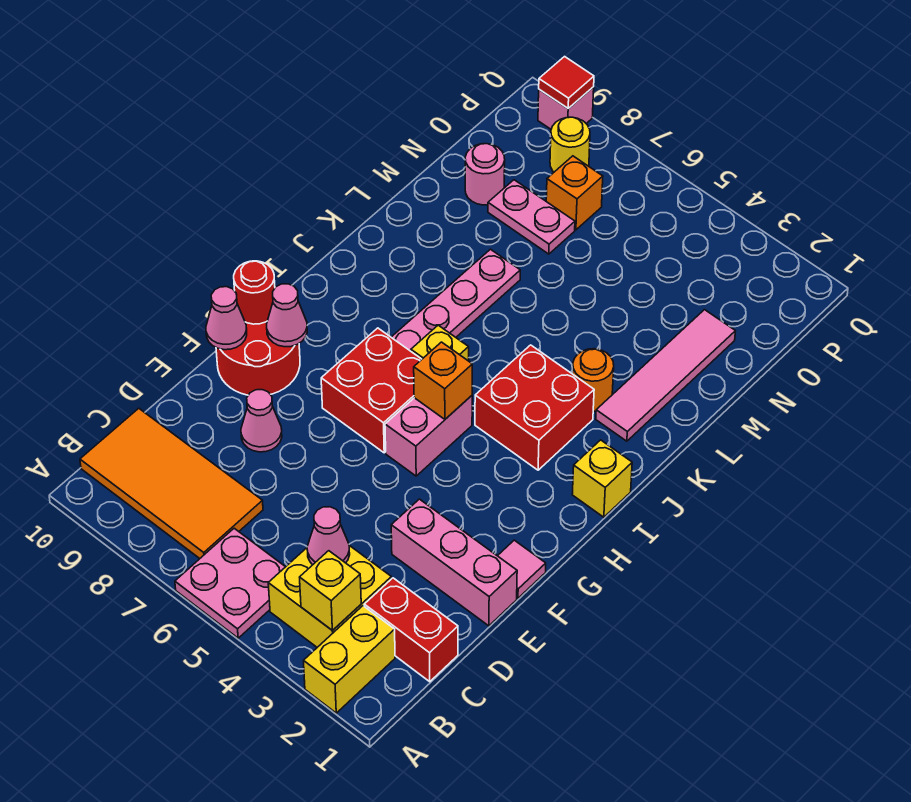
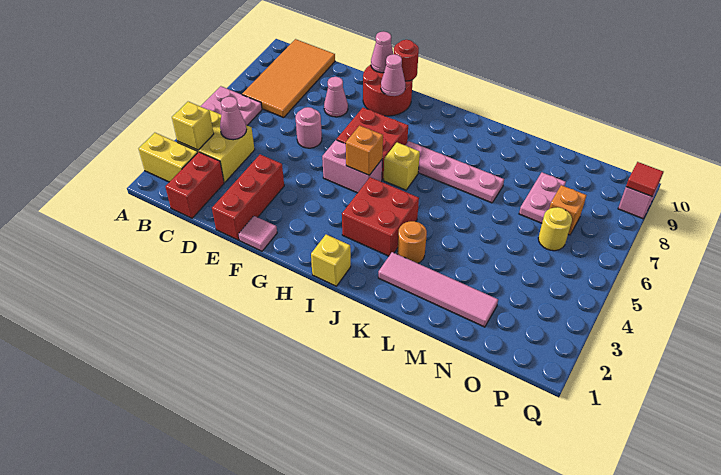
pink brick E1:E3 level 1 -> red brick E1:E3 level 1
pink round brick N9 level 1 -> pink round brick E6 level 1
yellow round brick P8 level 1 -> yellow round brick O6 level 1

